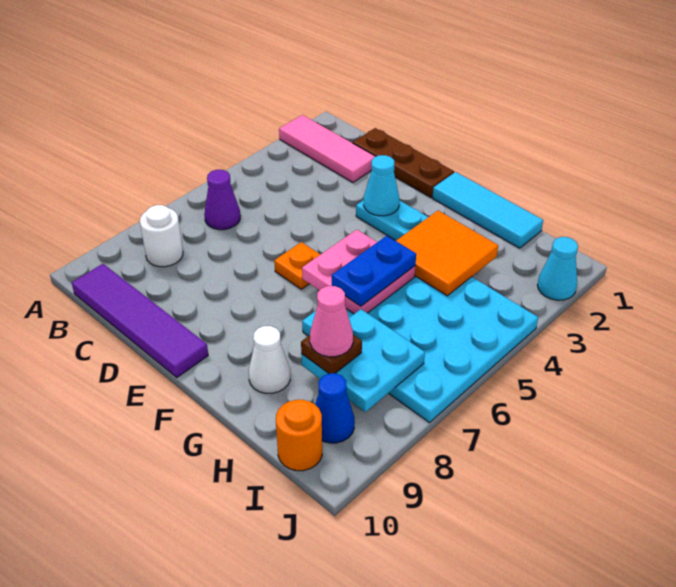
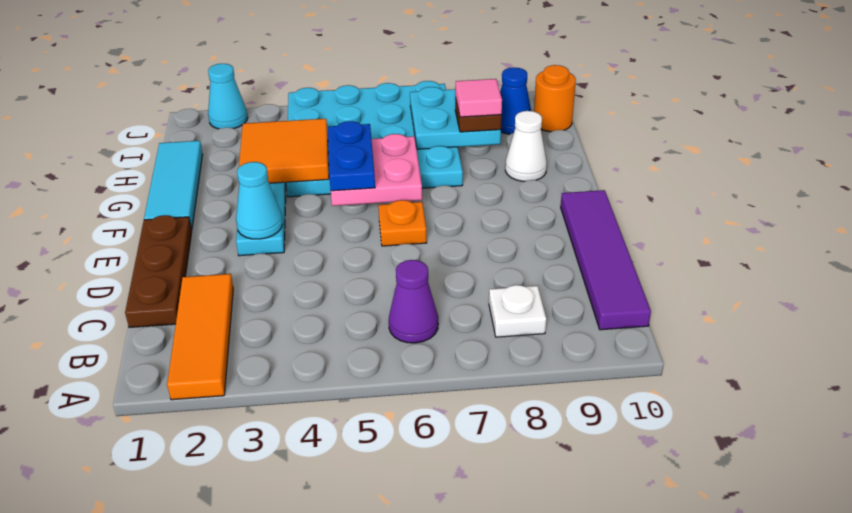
pink tile A2:C2 level 1 -> orange tile A2:C2 level 1
white round brick B8 level 1 -> white plate B8 level 1
blue plate G5:G6 level 3 -> blue plate F5:G5 level 3
pink cone H8 level 4 -> pink tile H8 level 4

